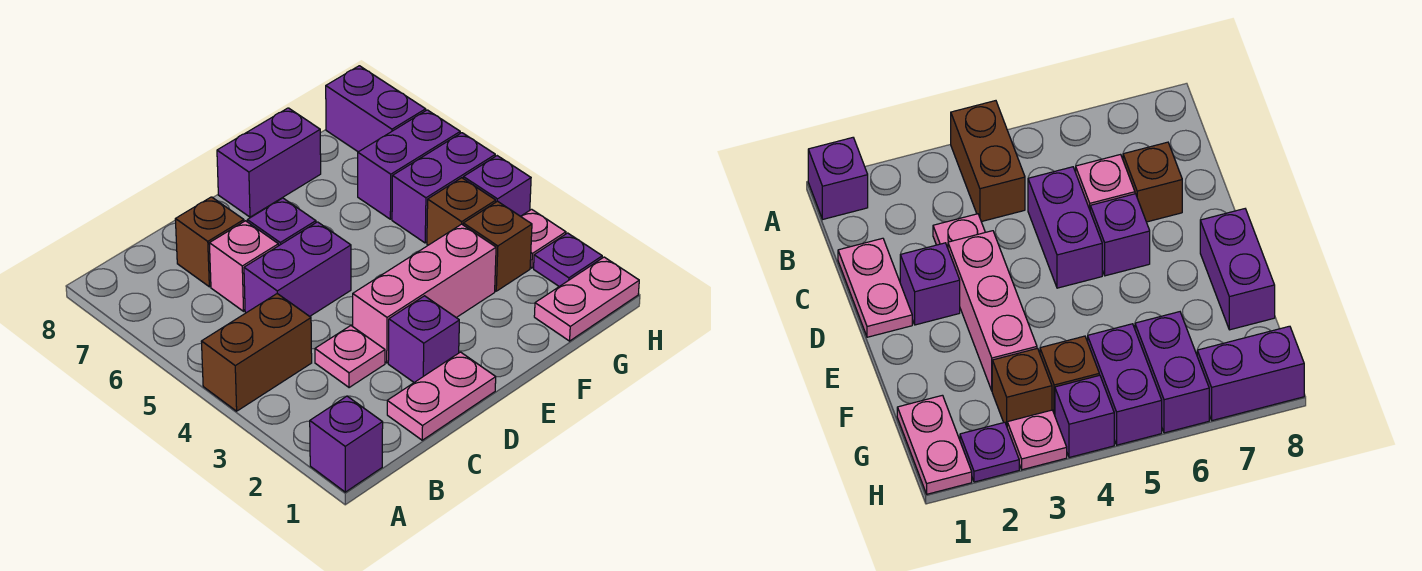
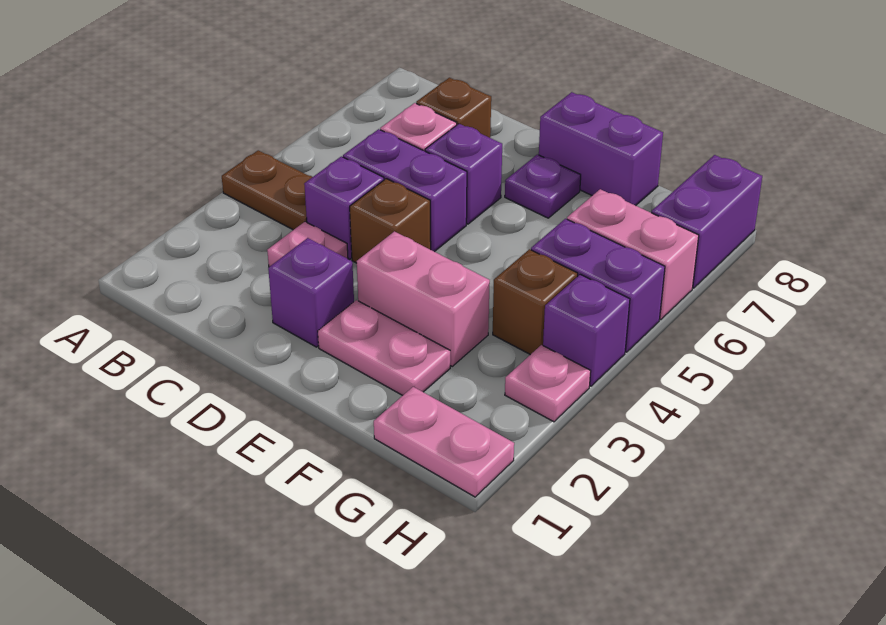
purple brick A1 level 1 -> purple brick C4 level 1
brown brick A4:B4 level 1 -> brown plate A4:B4 level 1
pink plate C1:D1 level 1 -> pink plate E2:F2 level 1
pink brick D3:F3 level 1 -> pink brick E3:F3 level 1
brown brick G3 level 1 -> brown brick D4 level 1
purple brick G6:H6 level 1 -> pink brick G6:H6 level 1
purple plate H2 level 1 -> purple plate E7 level 1

